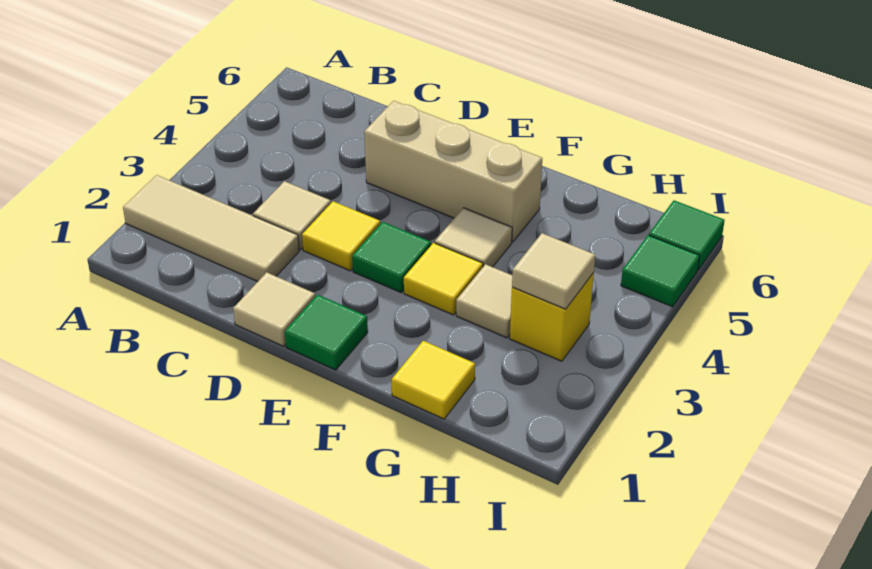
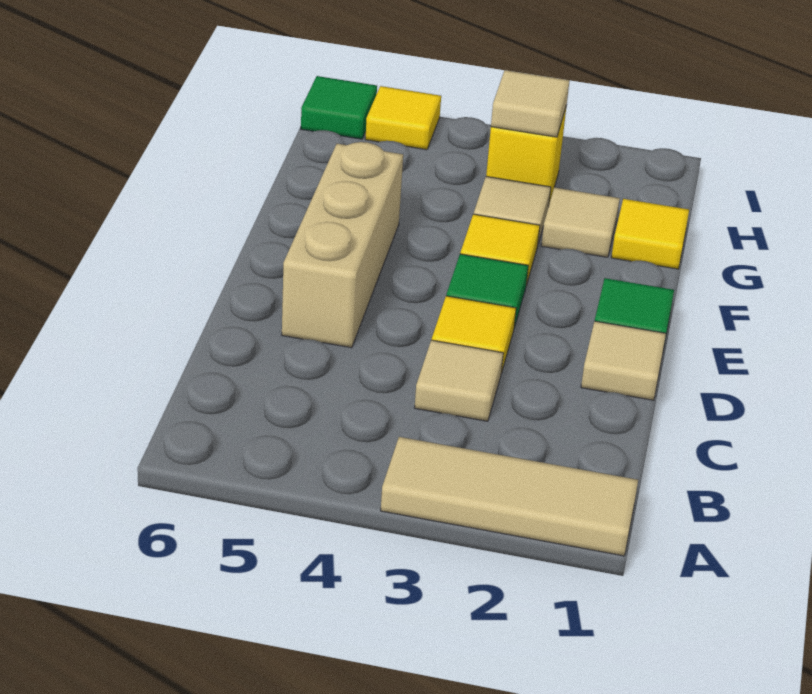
tan tile A2:C2 level 1 -> tan tile A1:A3 level 1
tan tile F4 level 1 -> tan tile G2 level 1
green tile I5 level 1 -> yellow tile I5 level 1

